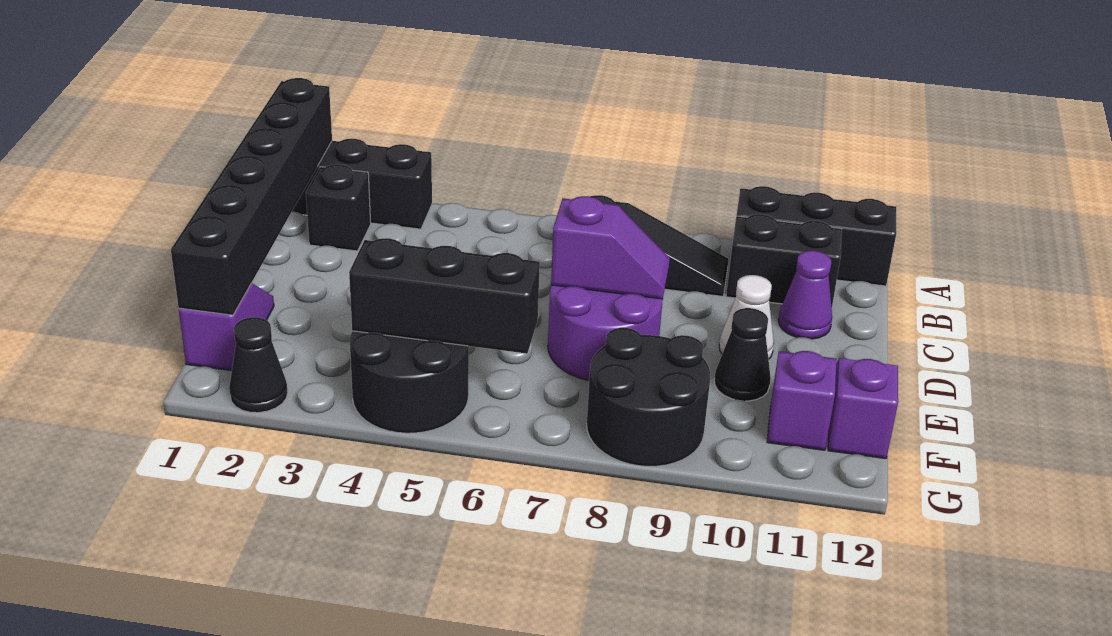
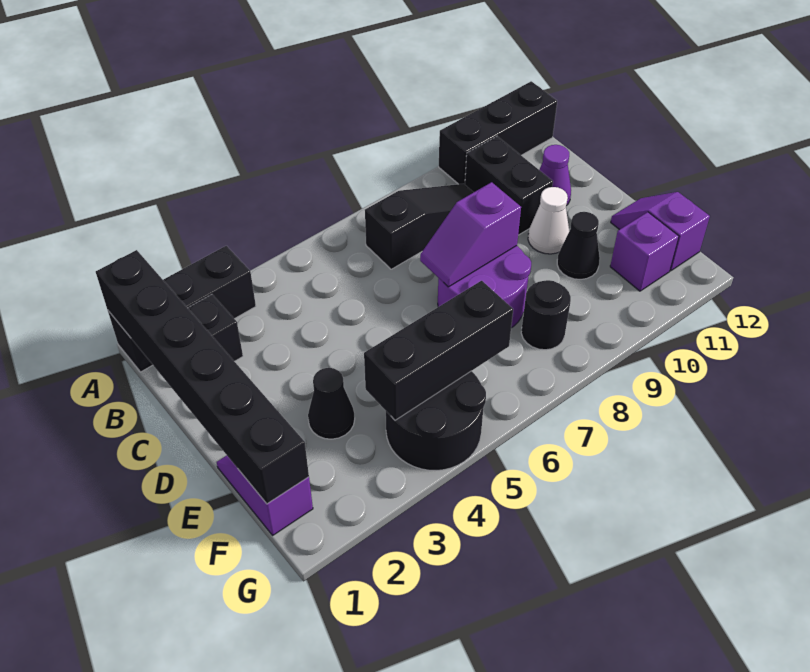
black brick B10:B11 level 1 -> black brick B10:C10 level 1
purple slope D7:D8 level 2 top 7 -> purple slope D7:D8 level 2 top 8
black round brick F8:G9 level 1 -> black round brick F8 level 1
black cone G2 level 1 -> black cone E3 level 1

